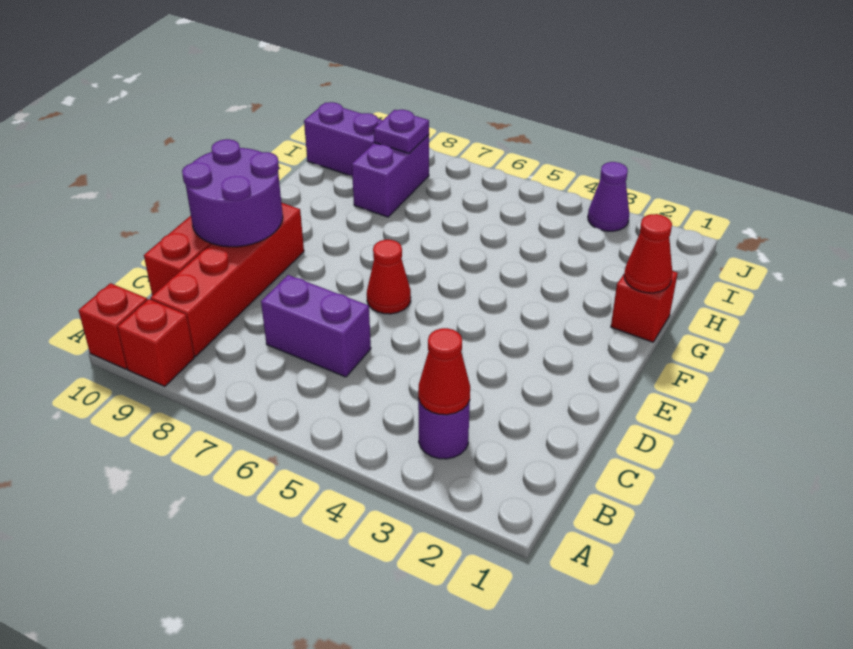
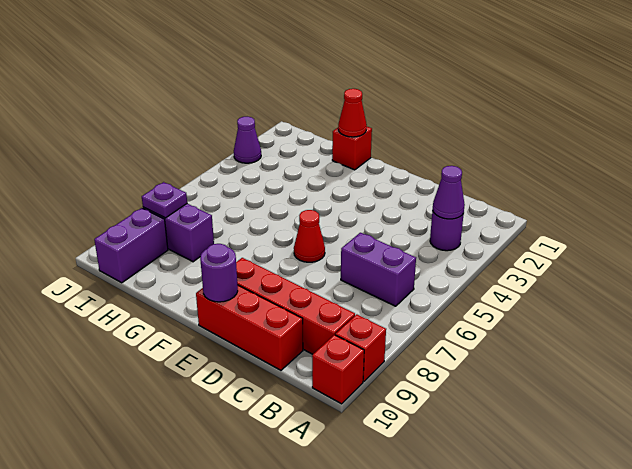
red cone B3 level 2 -> purple cone B3 level 2
purple brick C6:C7 level 1 -> purple brick B6:C6 level 1
purple round brick D9:E10 level 2 -> purple round brick E10 level 2

